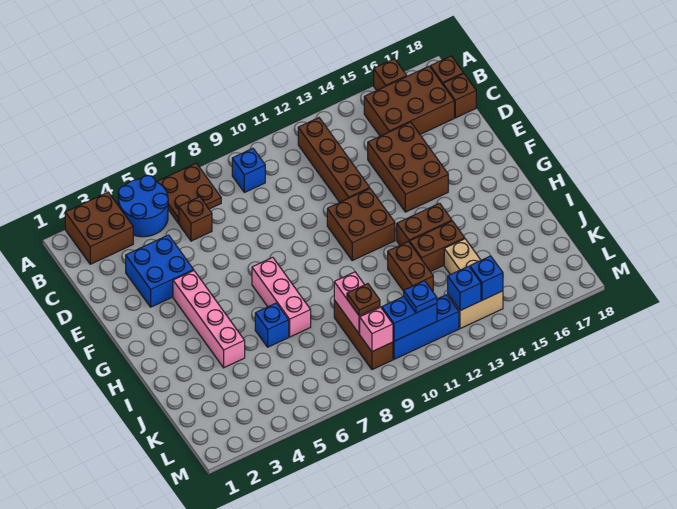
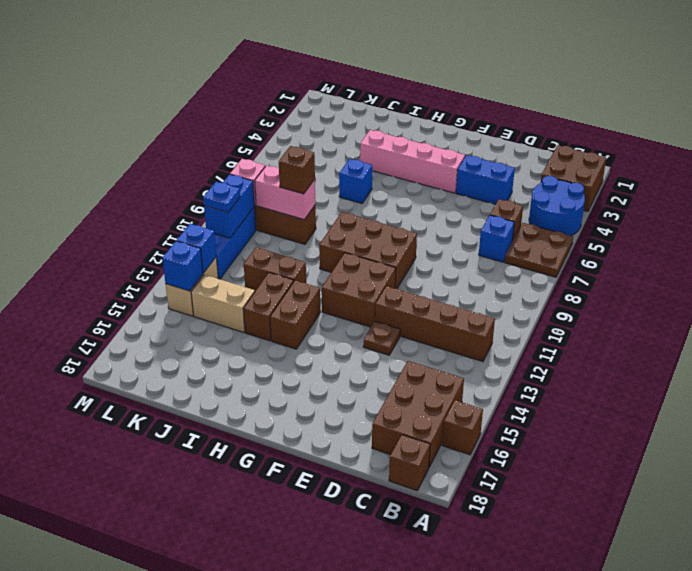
blue brick B9 level 1 -> blue brick C7 level 1
brown brick C18 level 1 -> brown brick J9 level 3
blue brick D3:E4 level 1 -> blue brick D4:E4 level 1
brown brick D14:F15 level 1 -> brown brick F9:H10 level 1
pink brick G7:I7 level 1 -> none
brown plate K9 level 3 -> brown plate E13 level 1

